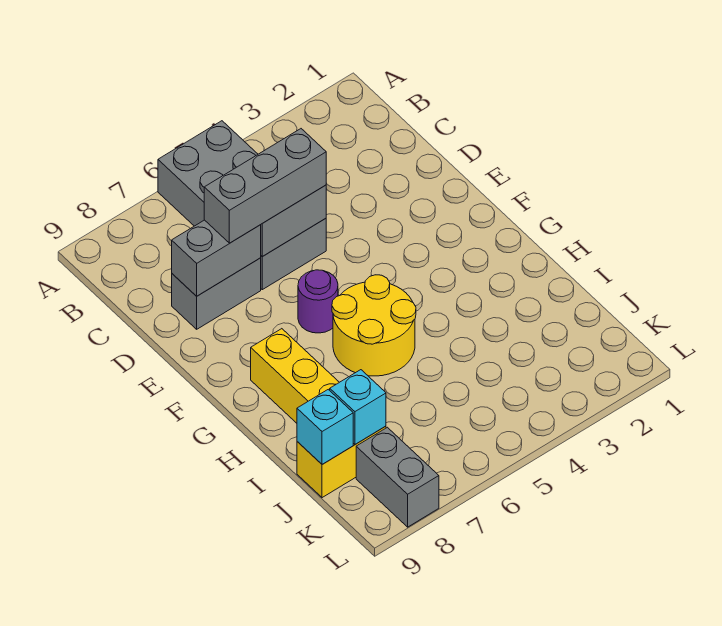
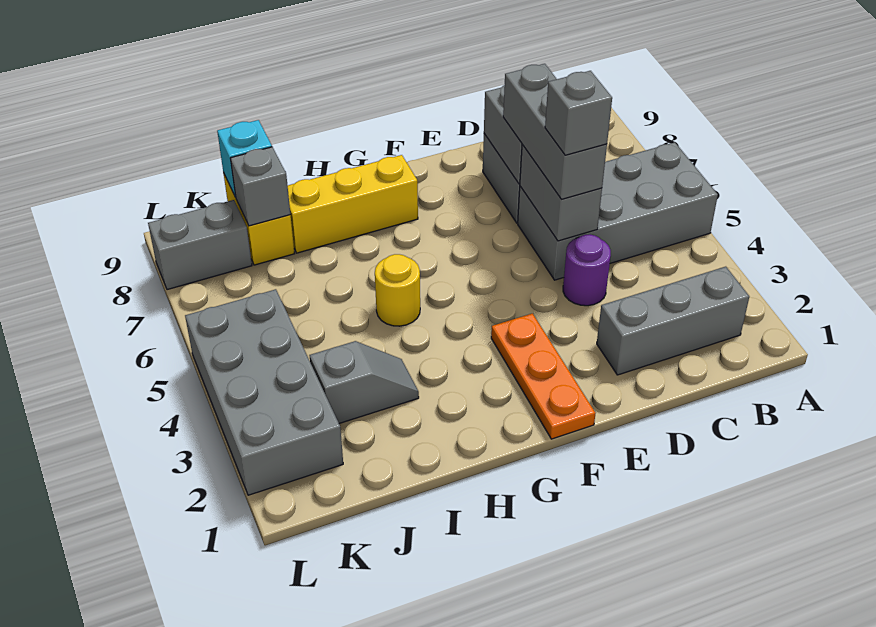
none -> grey brick B2:D2 level 1
none -> grey brick D5 level 4
none -> orange plate F1:F3 level 1
purple round brick F6 level 1 -> purple round brick D4 level 1
yellow round brick G5:H6 level 1 -> yellow round brick H5 level 1
none -> grey slope I3:J3 level 1 top J
cyan brick J8 level 2 -> grey brick J8 level 2
none -> grey brick K2:L5 level 1

